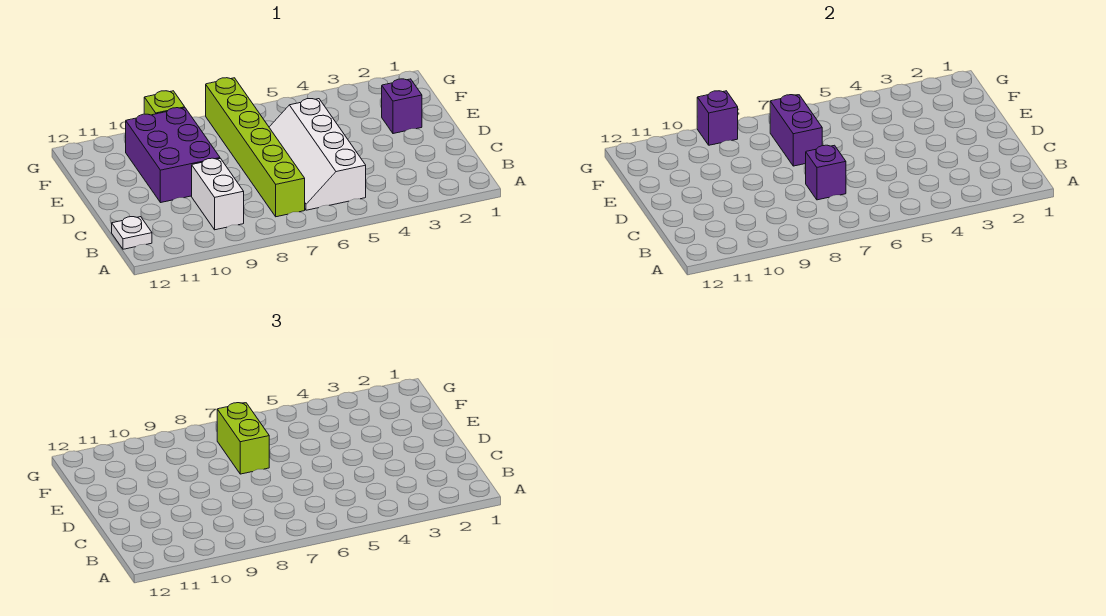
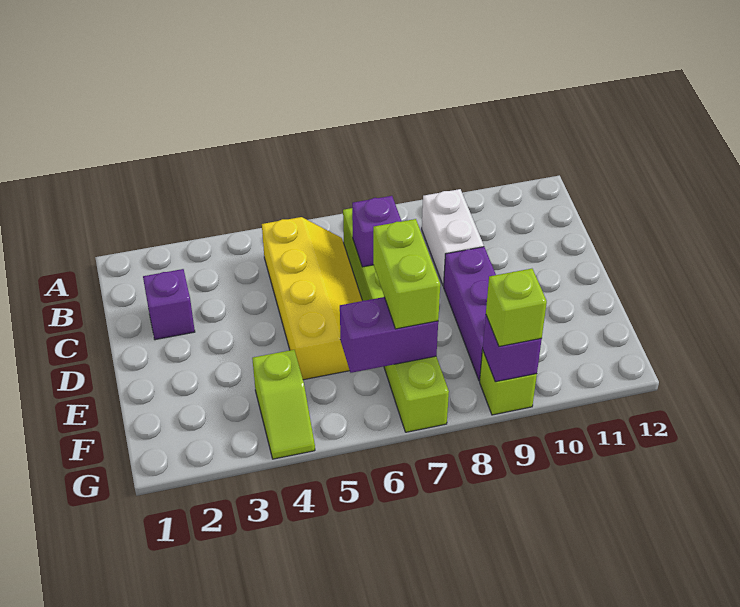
white slope B5:E6 level 1 top 5 -> yellow slope B5:E6 level 1 top 5
white plate B12 level 1 -> none
purple brick D9:F10 level 1 -> purple brick D9:F9 level 1
purple brick E2 level 1 -> purple brick C2 level 1
purple brick E7:F7 level 2 -> purple brick F6:F7 level 2
none -> lime slope F4:G4 level 1 top F
none -> lime brick G9 level 3

